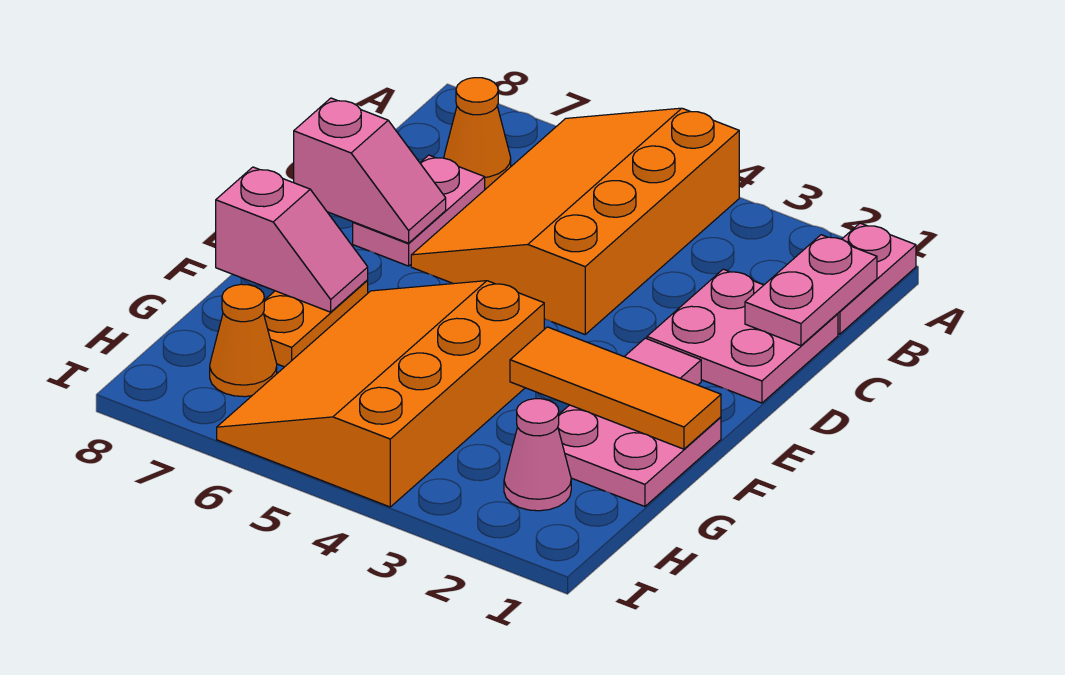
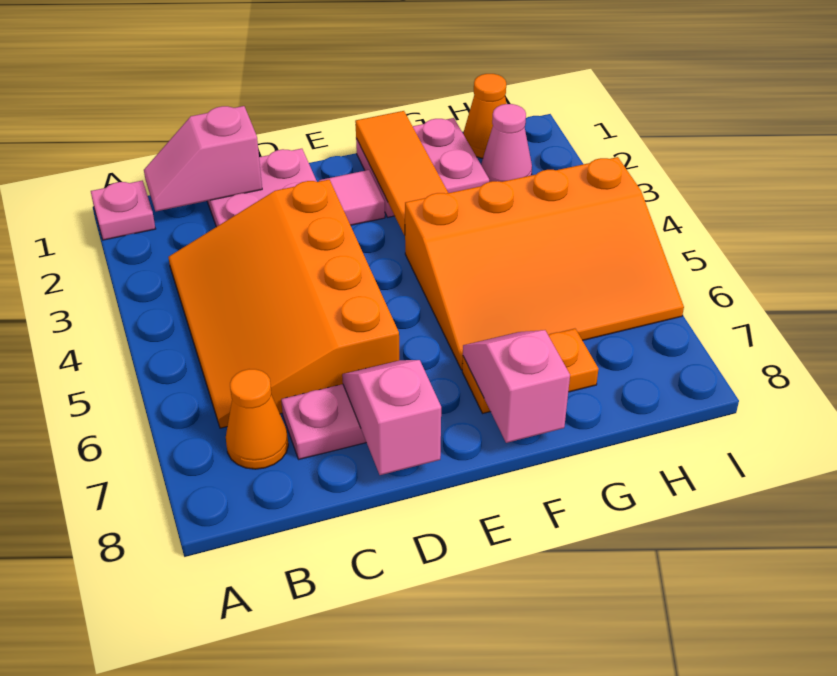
pink plate A1:B1 level 1 -> pink plate A1 level 1
orange slope A4:D6 level 1 top 4 -> orange slope B3:D6 level 1 top D
pink plate B1:C1 level 2 -> pink slope B1:C1 level 2 top C
orange cone H7 level 1 -> orange cone H1 level 1

